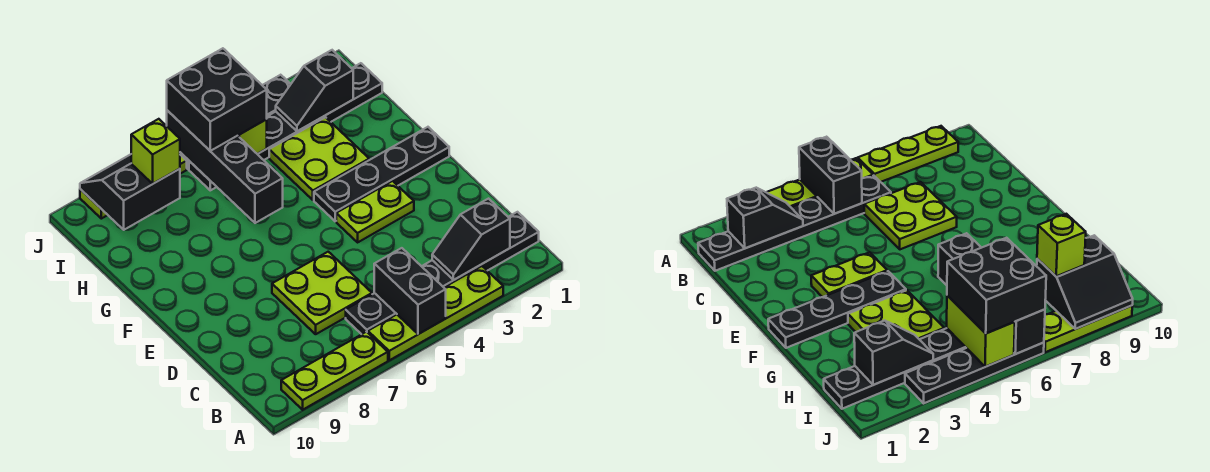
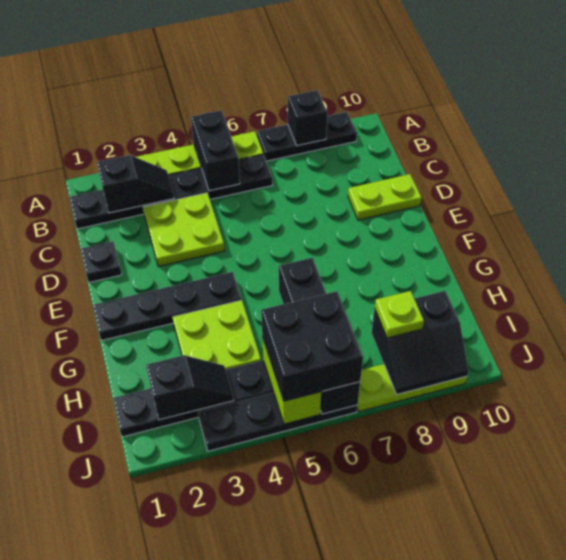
lime plate A7:A9 level 1 -> black plate A7:A9 level 1
none -> black brick A8 level 2
lime plate C6:D7 level 1 -> lime plate C3:D4 level 1
none -> black plate D1 level 1
lime plate E3:E4 level 1 -> lime plate D9:D10 level 1
lime brick I8 level 3 -> lime plate I8 level 3

